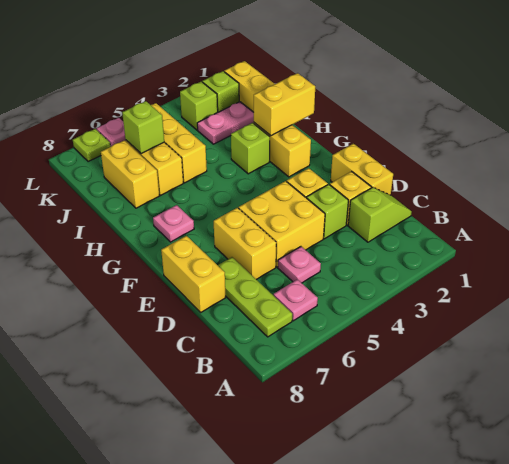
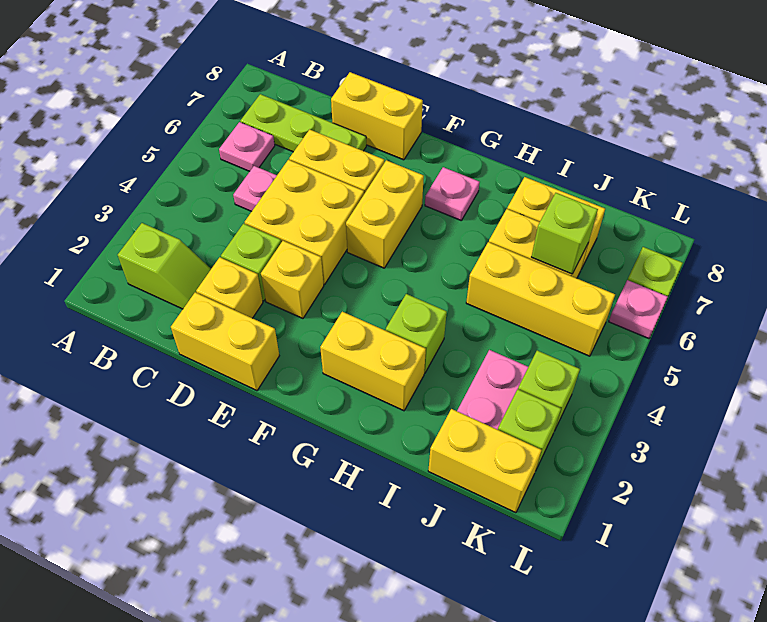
lime slope C1:C2 level 1 top 2 -> lime slope B2:C2 level 1 top B
yellow brick H1:H2 level 2 -> yellow brick F5:F6 level 1

